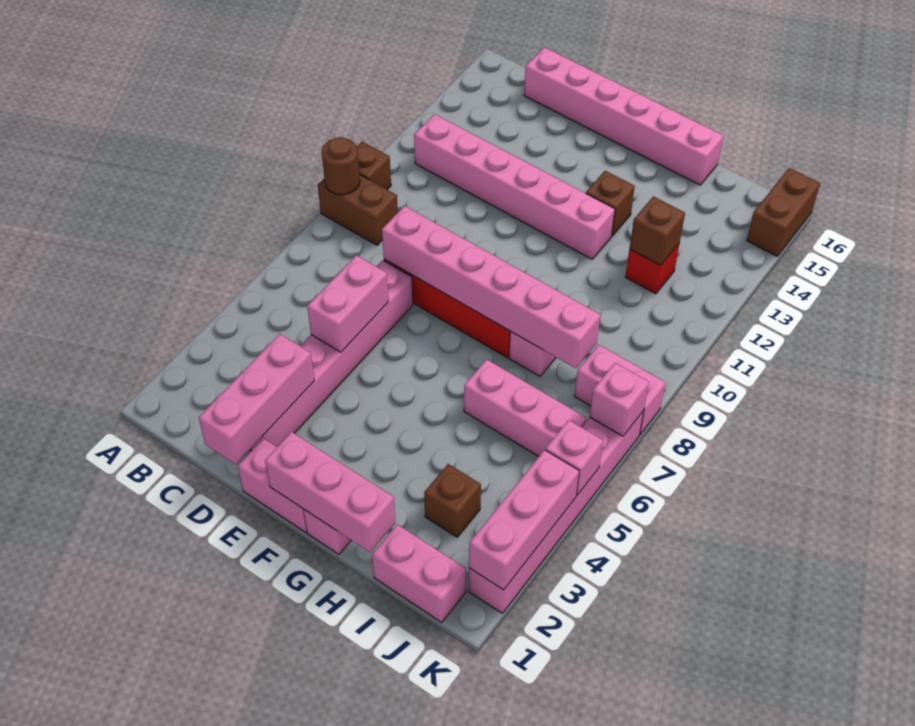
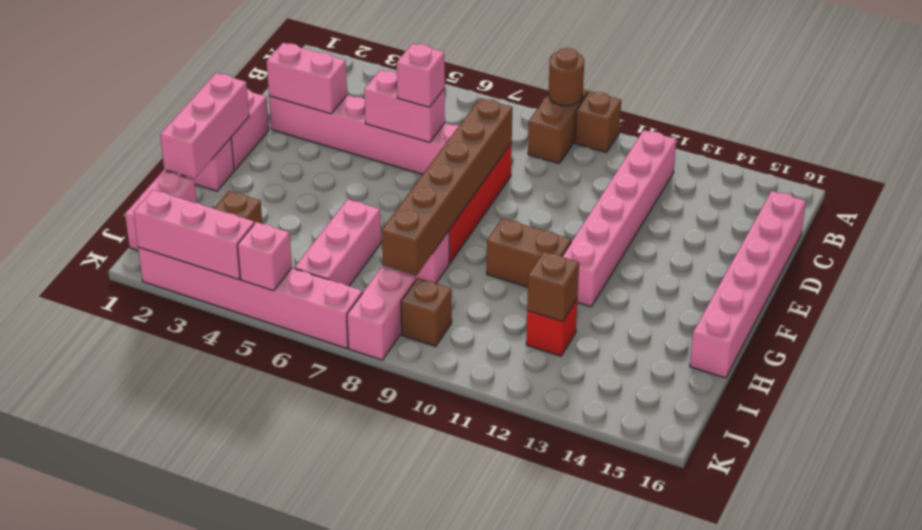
pink brick D1:D3 level 2 -> pink brick D2:D3 level 2
pink brick D8:I8 level 2 -> brown brick D8:I8 level 2
brown brick G13 level 1 -> brown brick J9 level 1
pink brick K7 level 2 -> pink brick D6 level 3
brown brick K15:K16 level 1 -> brown brick G10:G11 level 1

